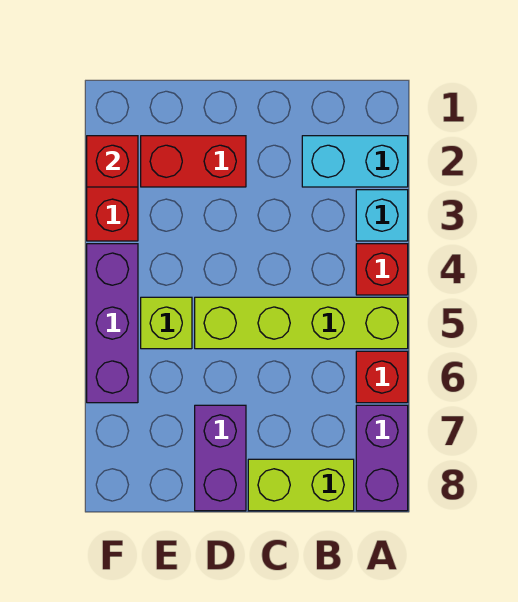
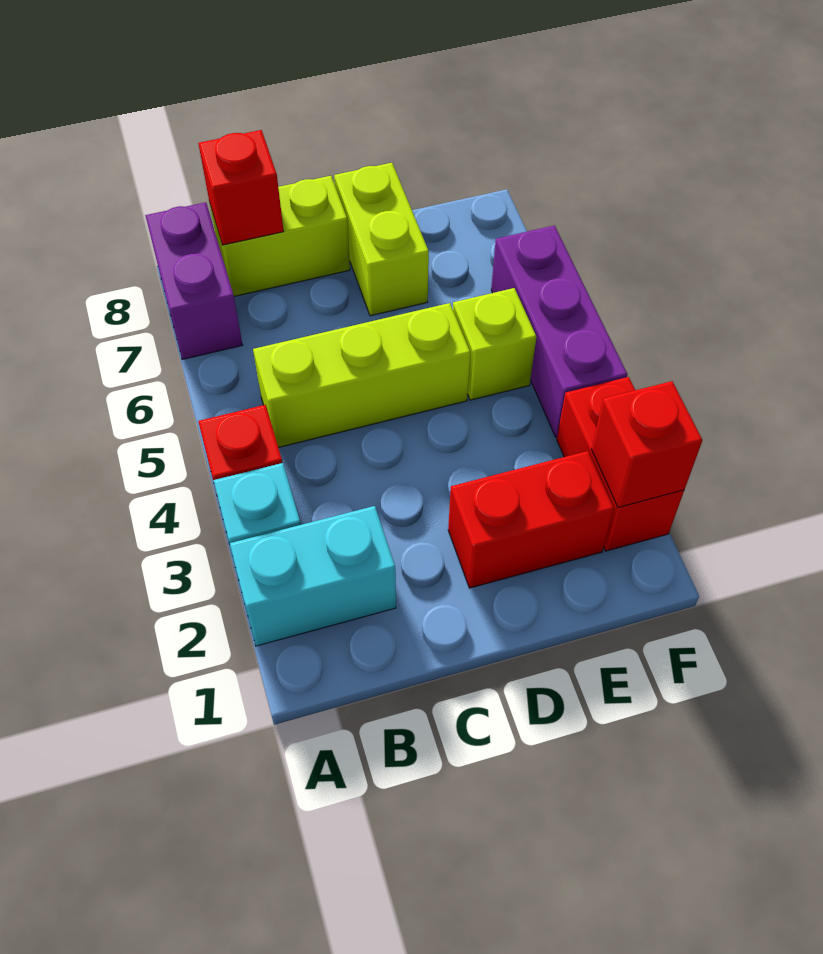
lime brick A5:D5 level 1 -> lime brick B5:D5 level 1
red brick A6 level 1 -> red brick B8 level 2
purple brick D7:D8 level 1 -> lime brick D7:D8 level 1

